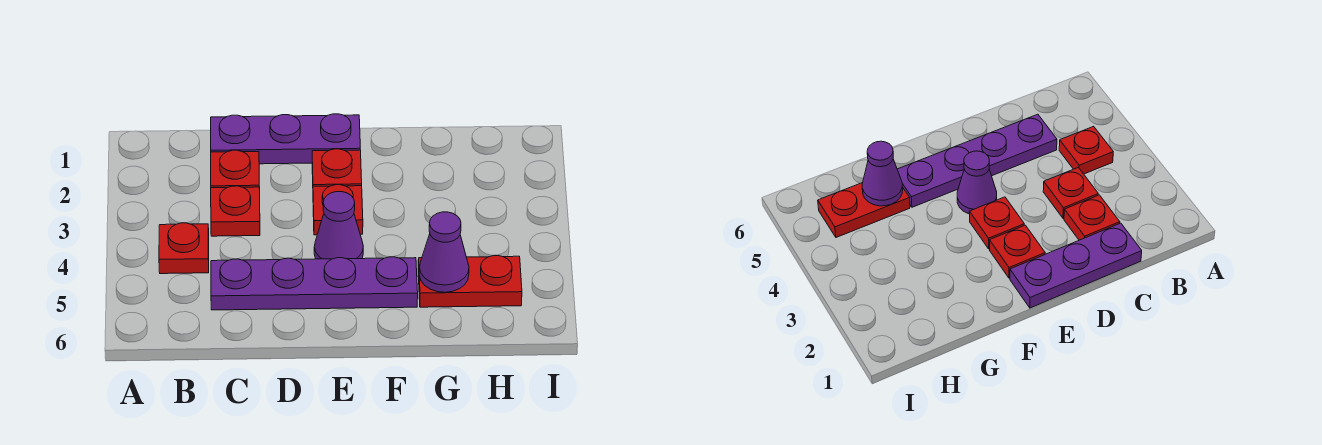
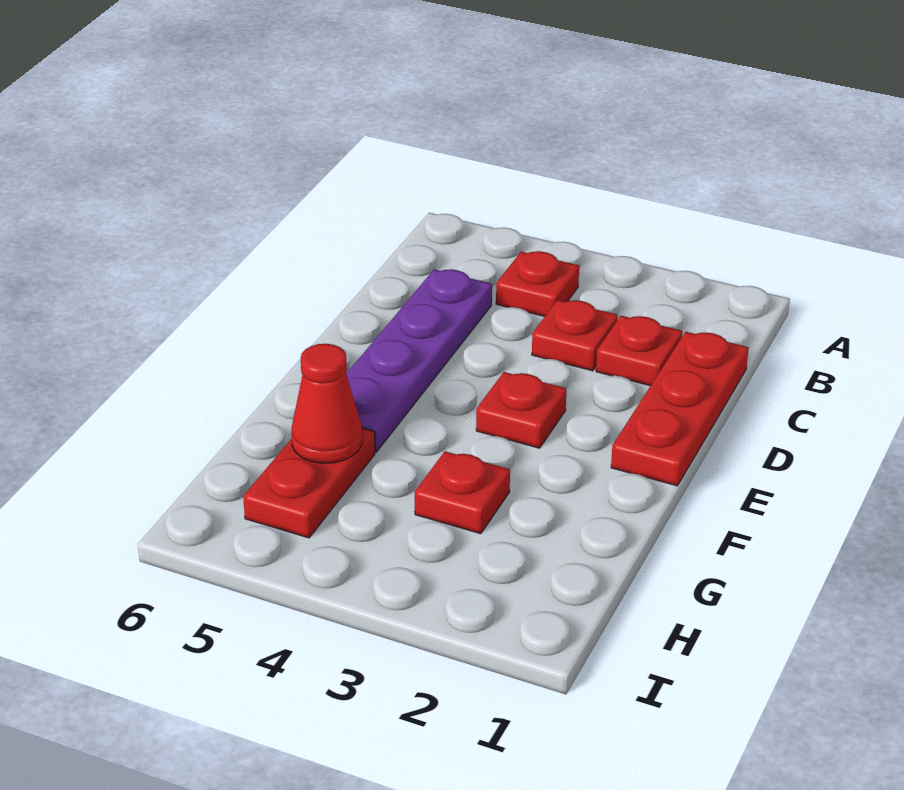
purple plate C1:E1 level 1 -> red plate C1:E1 level 1
red plate E2 level 1 -> red plate G3 level 1
purple cone E4 level 1 -> none
purple cone G5 level 2 -> red cone G5 level 2

